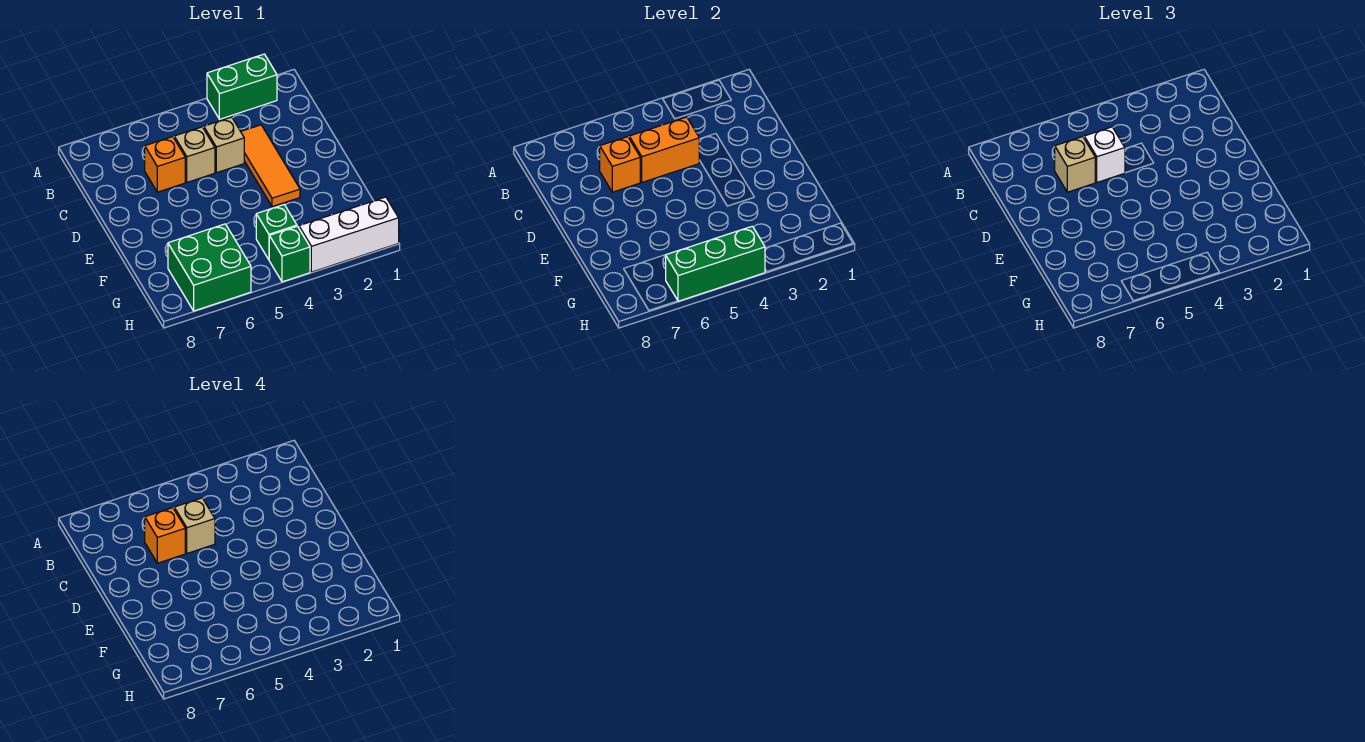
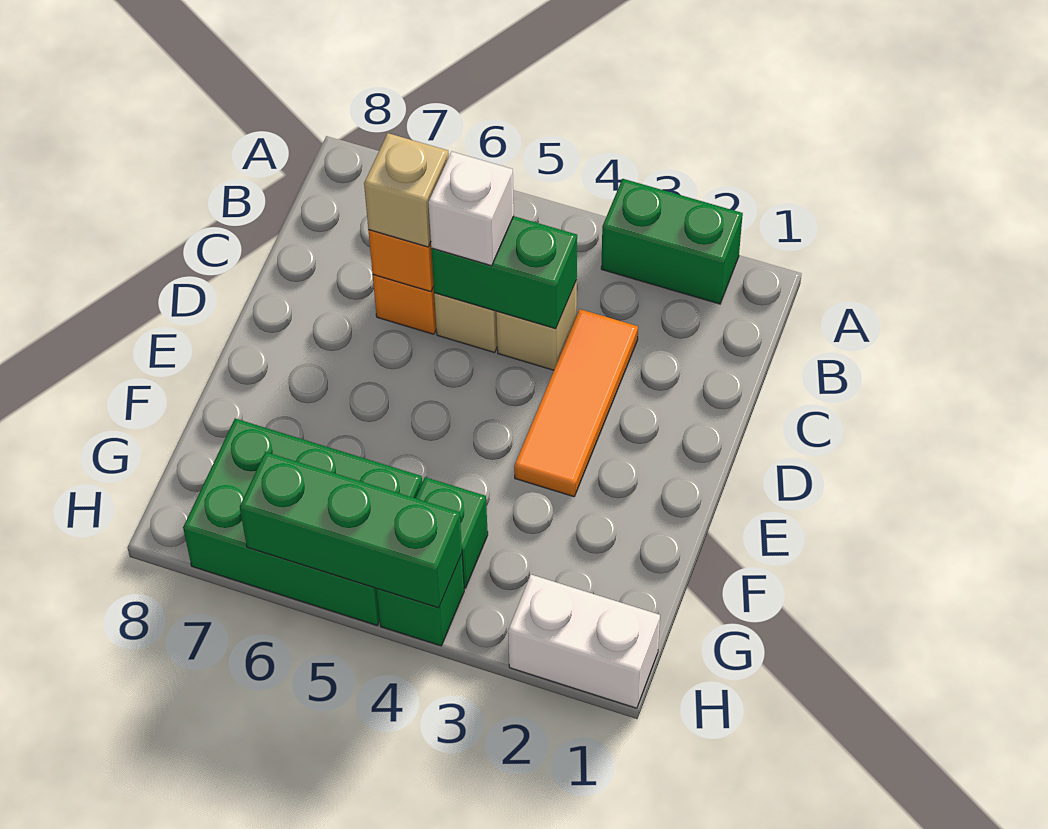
orange brick C4:C5 level 2 -> green brick C4:C5 level 2
tan brick C5 level 4 -> none
orange brick C6 level 4 -> none
green brick G6:H7 level 1 -> green brick G5:H7 level 1
white brick H1:H3 level 1 -> white brick H1:H2 level 1

